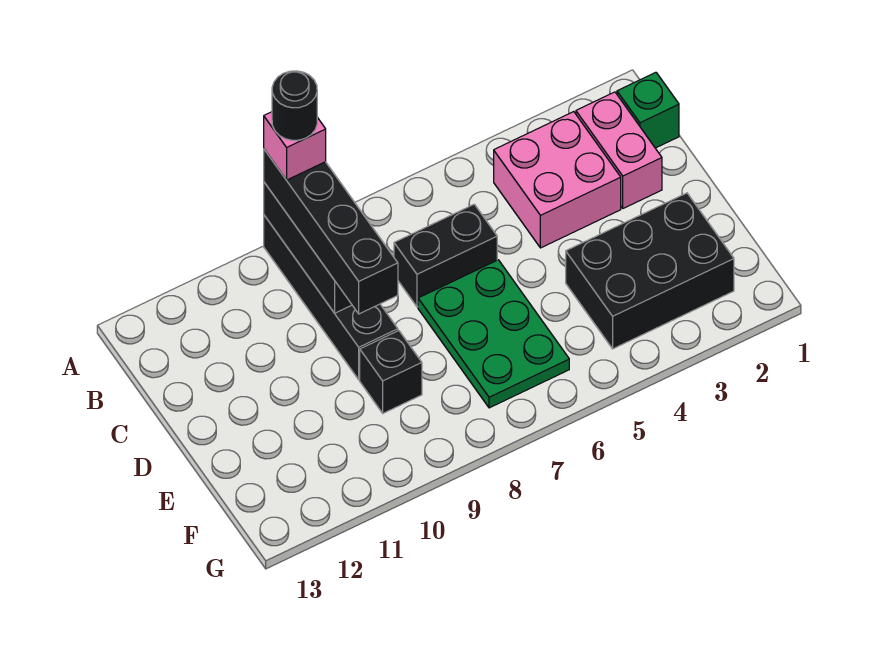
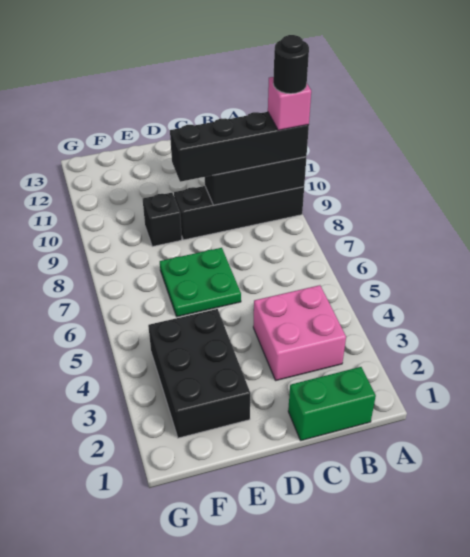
green brick B1 level 1 -> green brick B1:C1 level 1
pink brick B2:C2 level 1 -> none
black brick C6:C7 level 1 -> none
green plate D6:F7 level 1 -> green plate D6:E7 level 1

